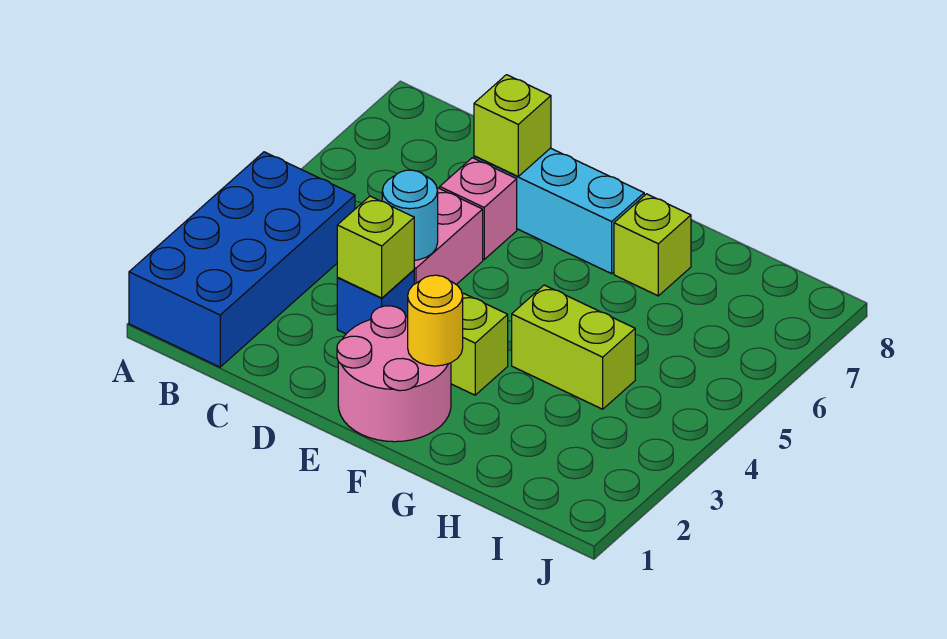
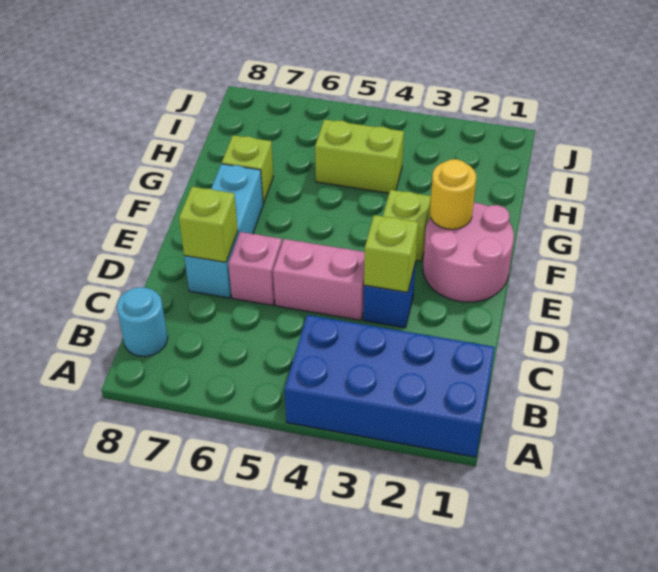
cyan round brick D4 level 2 -> cyan round brick B8 level 1
lime brick G4:H4 level 1 -> lime brick H4:H5 level 1

